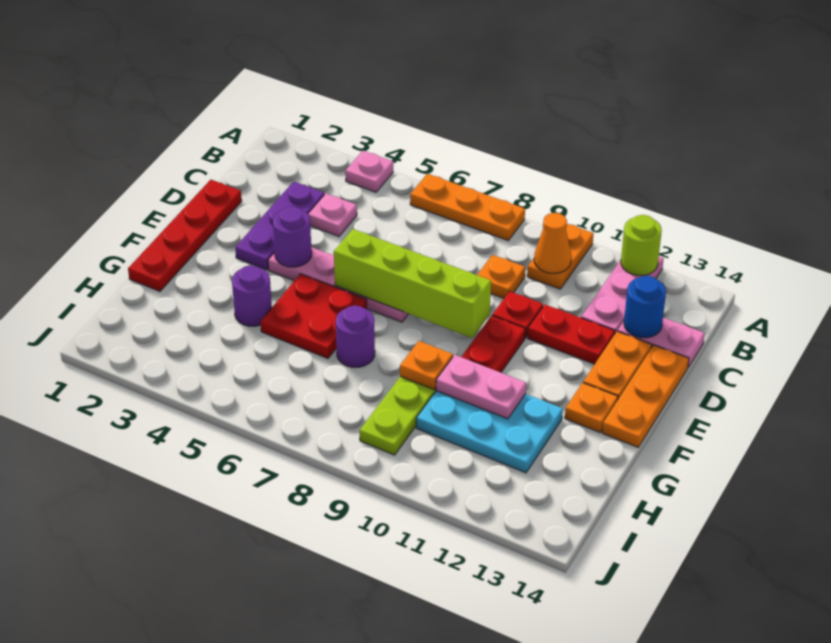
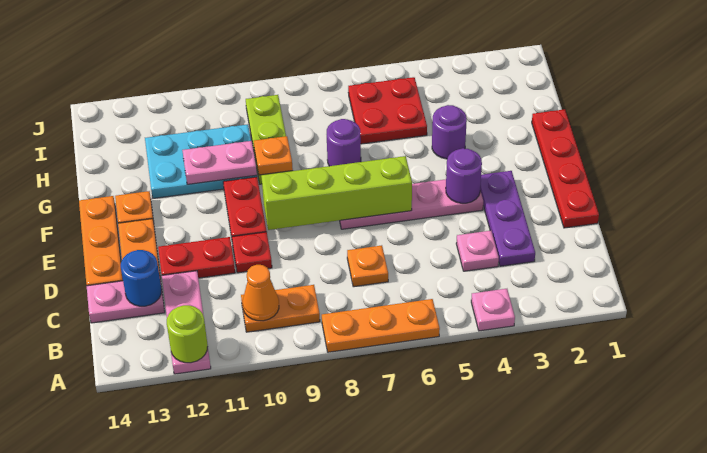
orange plate A10:B10 level 1 -> orange plate B9:B10 level 1
orange plate C9 level 1 -> orange plate C7 level 1
red plate F5:G6 level 1 -> red plate H5:I6 level 1

